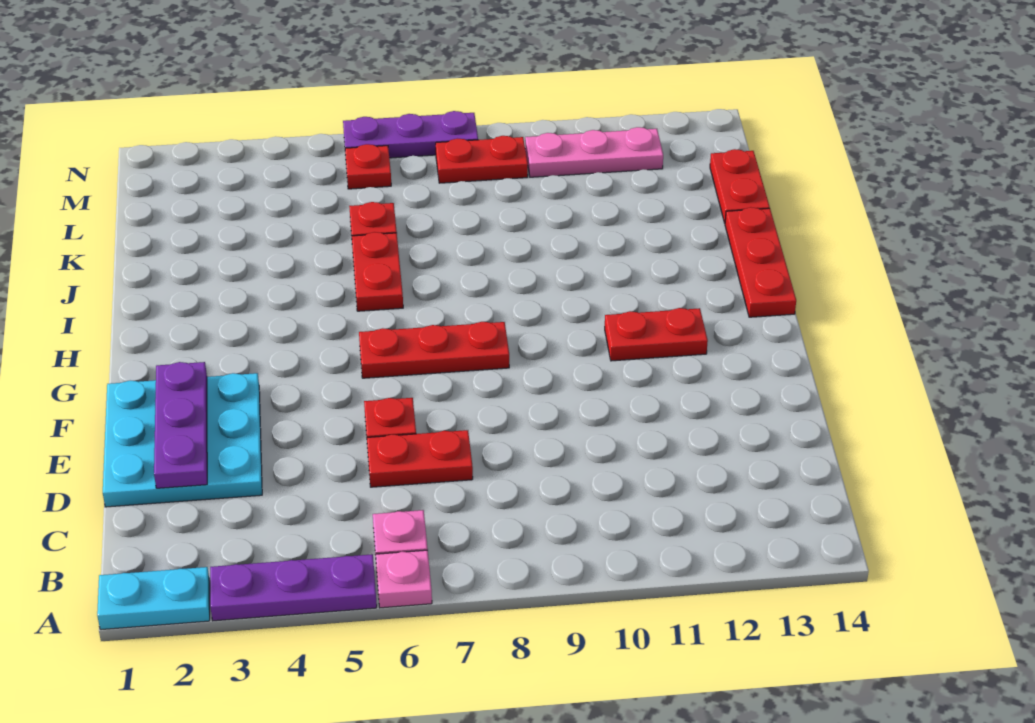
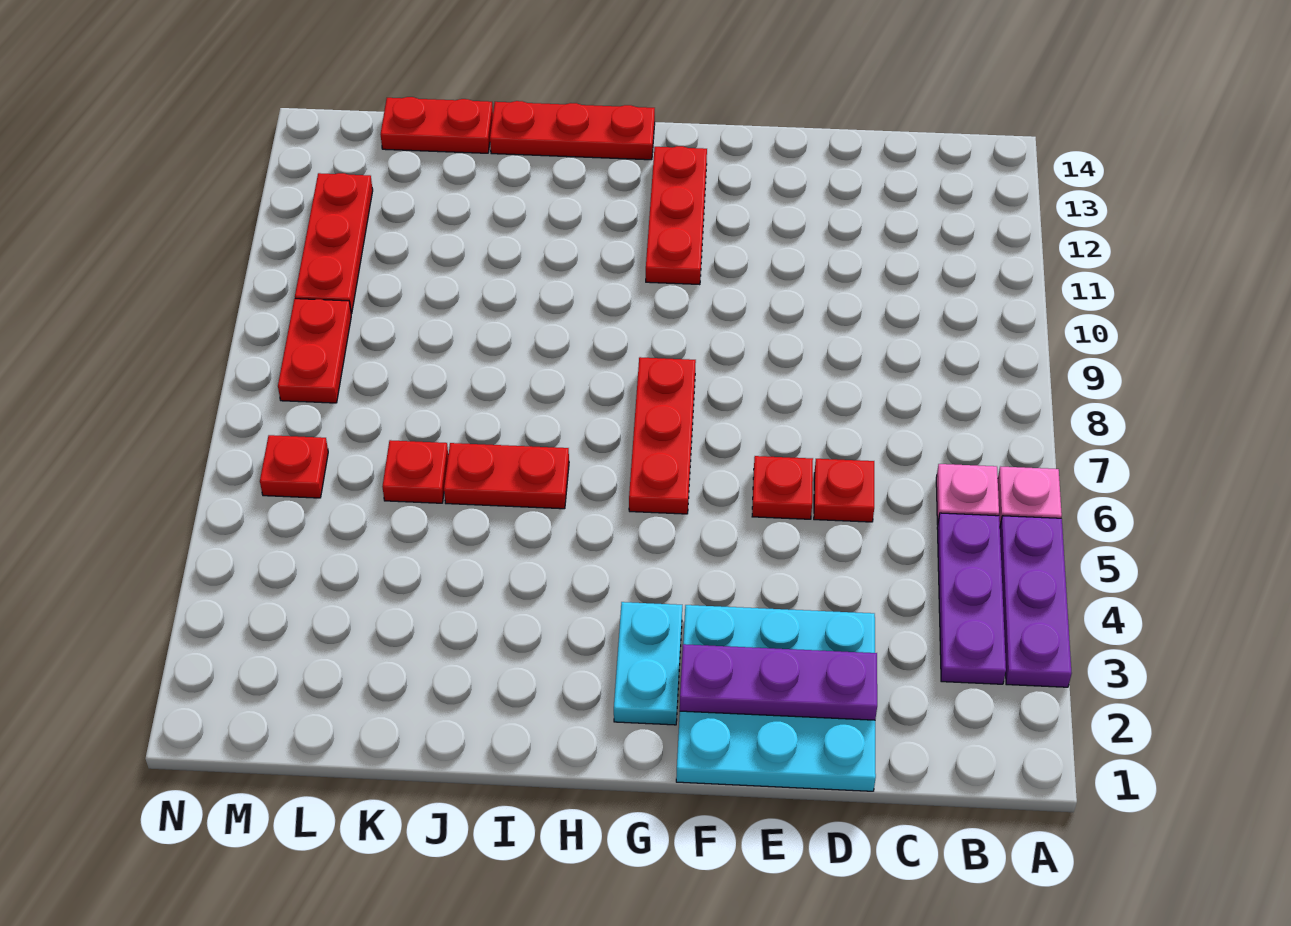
cyan plate A1:A2 level 1 -> cyan plate G2:G3 level 1
red plate D6:D7 level 1 -> red plate D6 level 1
red plate G11:G12 level 1 -> red plate G11:G13 level 1
pink plate M10:M12 level 1 -> red plate M10:M12 level 1
purple plate N6:N8 level 1 -> purple plate B3:B5 level 1

